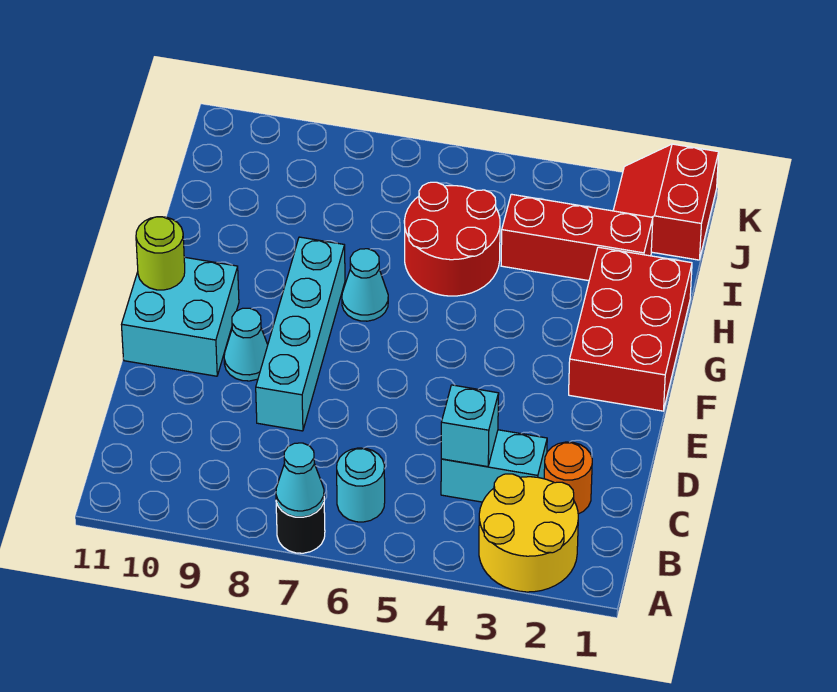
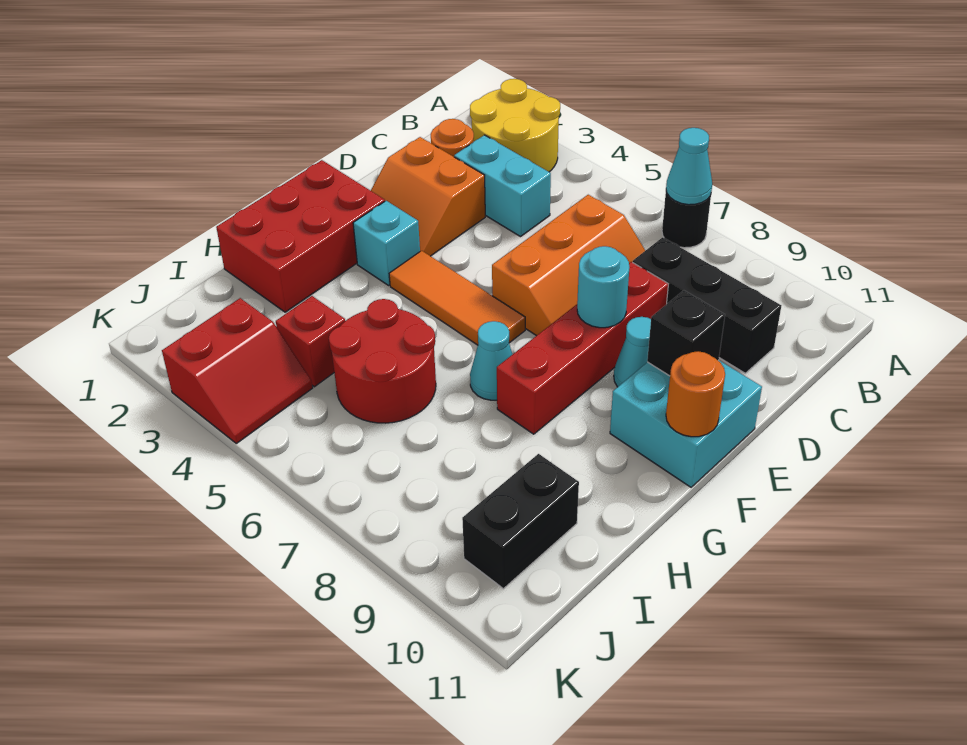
cyan round brick B6 level 1 -> cyan round brick E8 level 2
cyan brick C4 level 2 -> cyan brick F3 level 1
none -> orange slope C6:E7 level 1 top 6
none -> black brick C8:C10 level 1
none -> orange slope D2:E3 level 1 top D
cyan brick D8:G8 level 1 -> red brick D8:G8 level 1
none -> black brick E10 level 2
none -> orange tile F4:F6 level 1
lime round brick F11 level 2 -> orange round brick F11 level 2
red brick I2:I4 level 1 -> red brick I4 level 1
none -> black brick I10:J10 level 1
red slope J1:K2 level 1 top 1 -> red slope J3:K4 level 1 top 3

